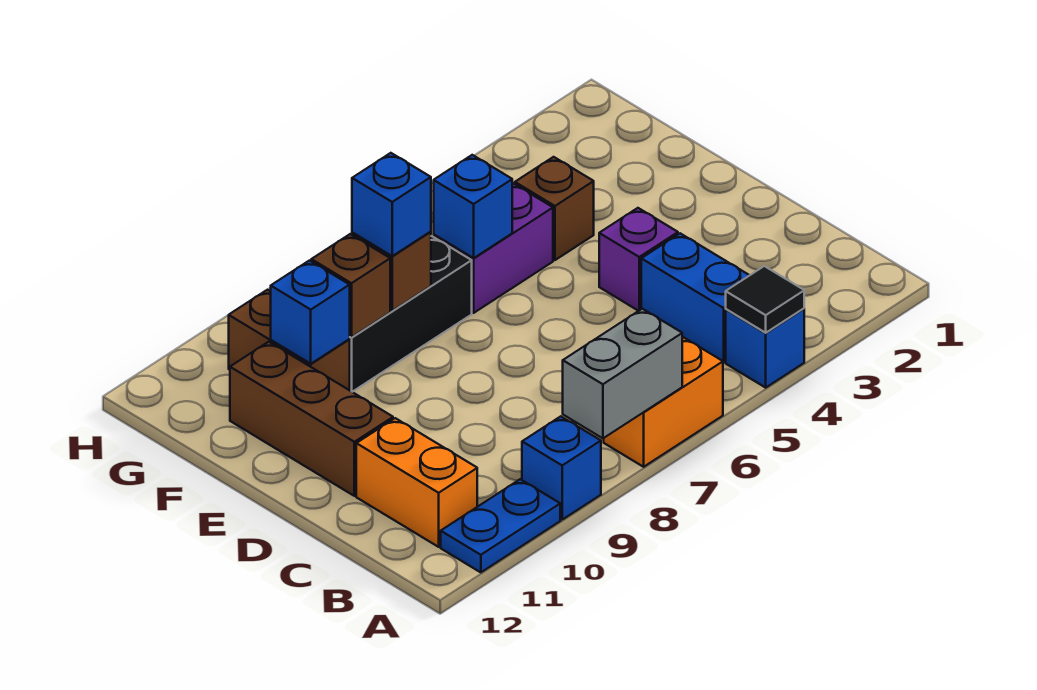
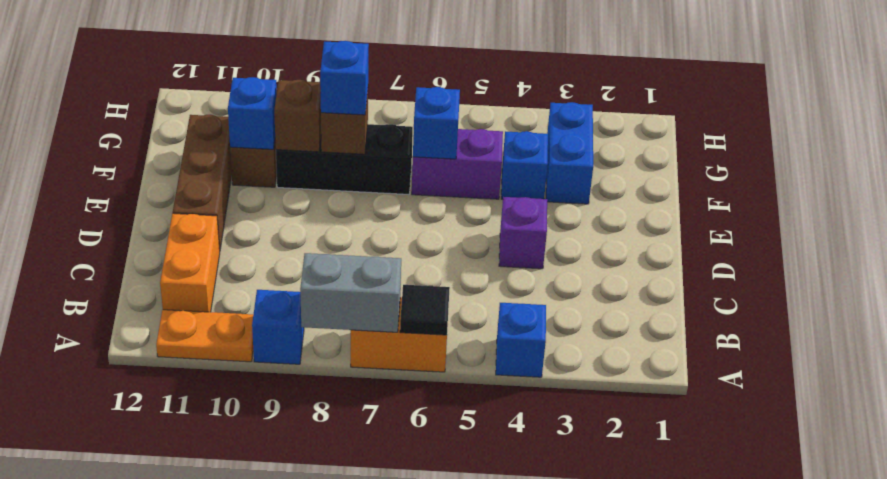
black tile A4 level 2 -> black tile A6 level 2
blue plate A10:A11 level 1 -> orange plate A10:A11 level 1
blue brick B4:C4 level 1 -> blue brick F3:G3 level 1
brown brick F4 level 1 -> blue brick F4 level 1

